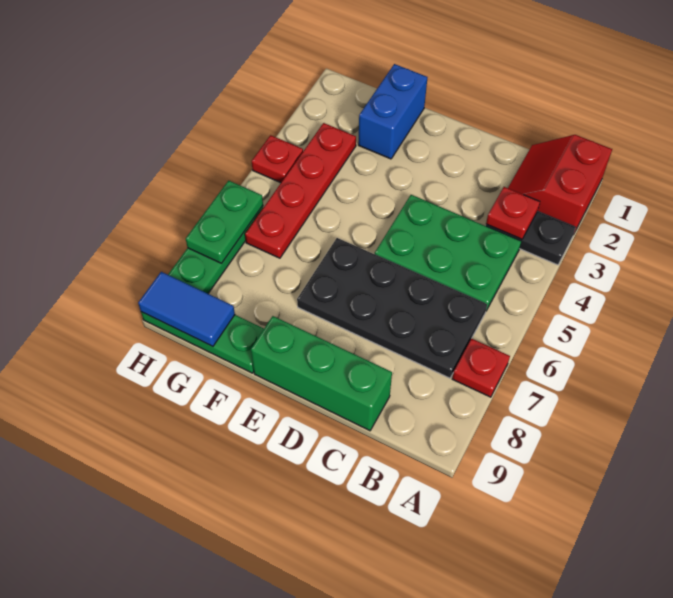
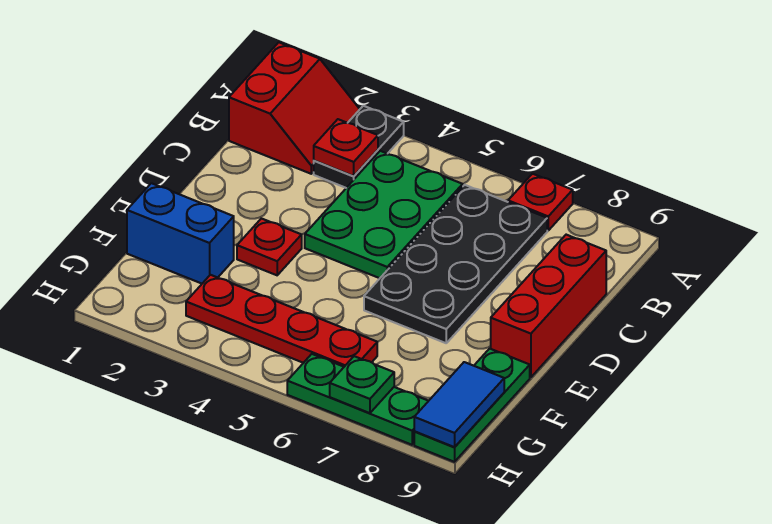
red slope A1:B2 level 1 top A -> red slope A1:B2 level 1 top 1
green brick C9:E9 level 1 -> red brick C9:E9 level 1
red plate H4 level 1 -> red plate E3 level 1
green plate H6:H7 level 2 -> green plate H7 level 2

